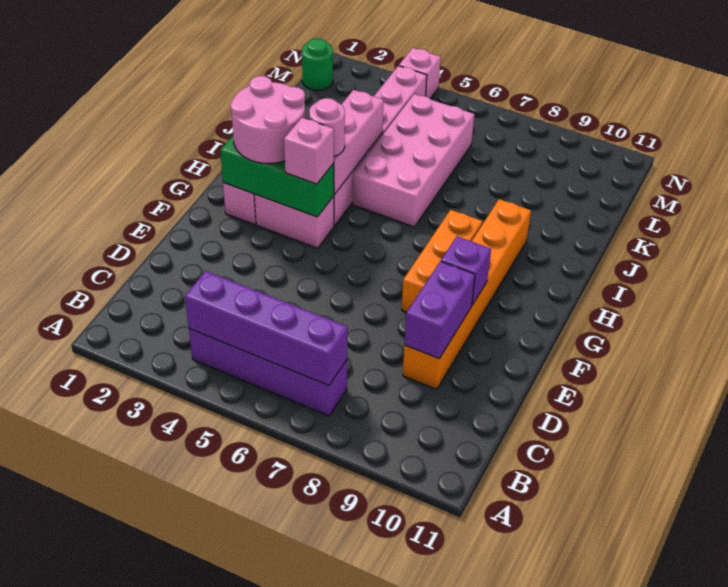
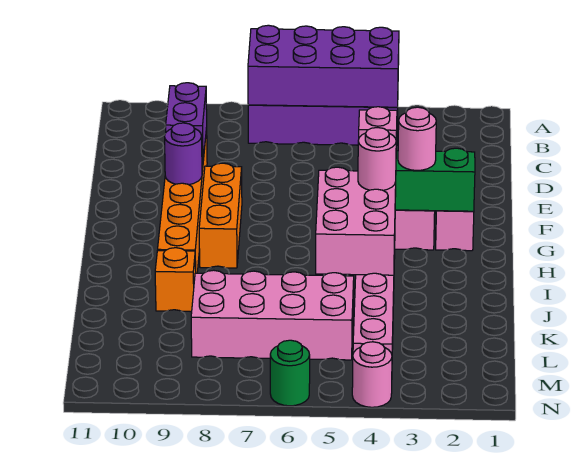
purple brick B4:B7 level 2 -> purple brick A4:B7 level 2
purple brick F9 level 2 -> purple round brick F9 level 2
pink round brick G2:H3 level 3 -> pink round brick G3 level 3
pink brick H4:J4 level 2 -> pink brick H4:J5 level 2
pink brick I5:L6 level 1 -> pink brick K5:L8 level 1
none -> orange brick J9 level 1
green round brick M1 level 1 -> green round brick N6 level 1
pink brick N4 level 1 -> pink round brick N4 level 1

